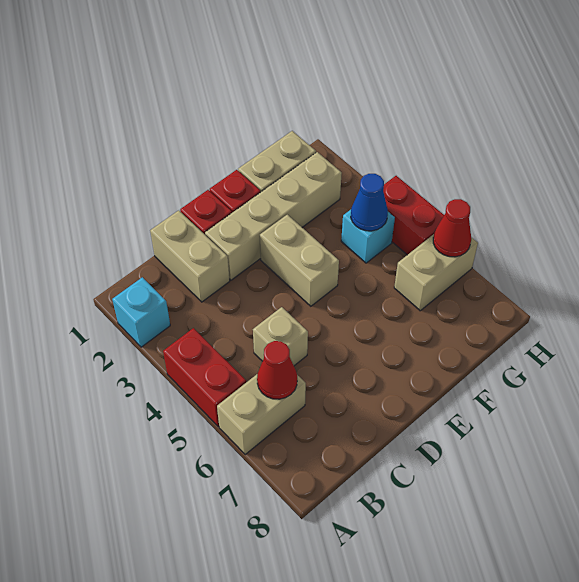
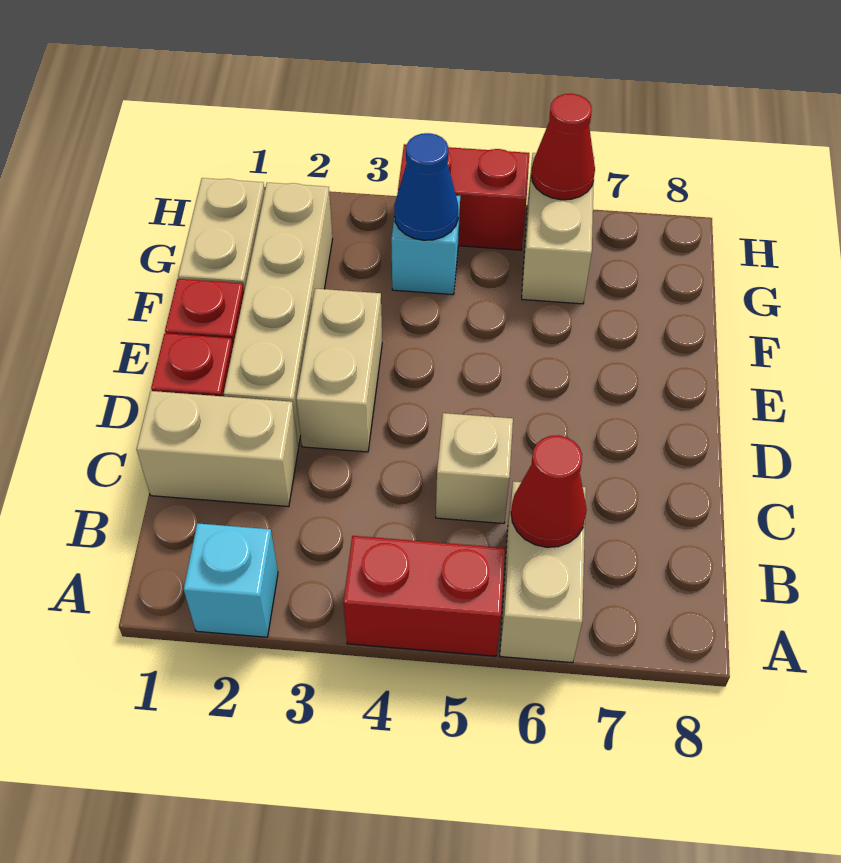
tan brick E3:E4 level 1 -> tan brick D3:E3 level 1

